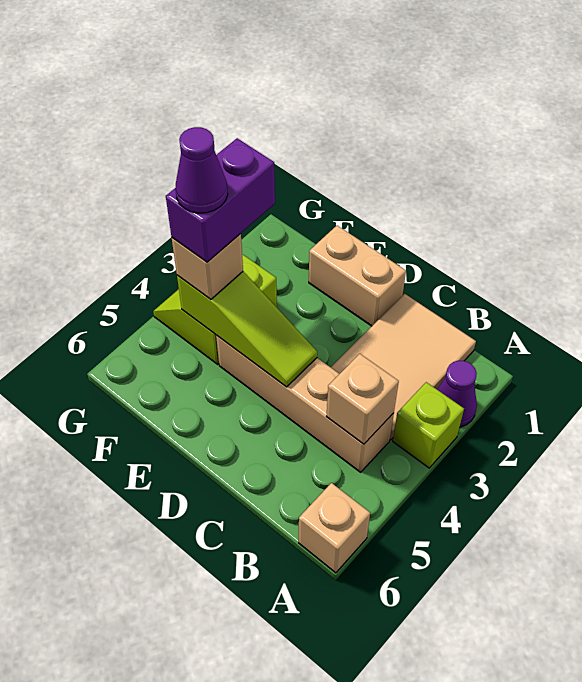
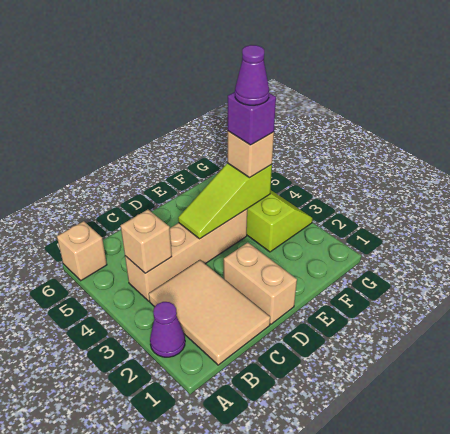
lime brick A3 level 1 -> none
tan brick D1:E1 level 1 -> tan brick D1:D2 level 1
purple brick F3:F4 level 4 -> purple brick F4 level 4

